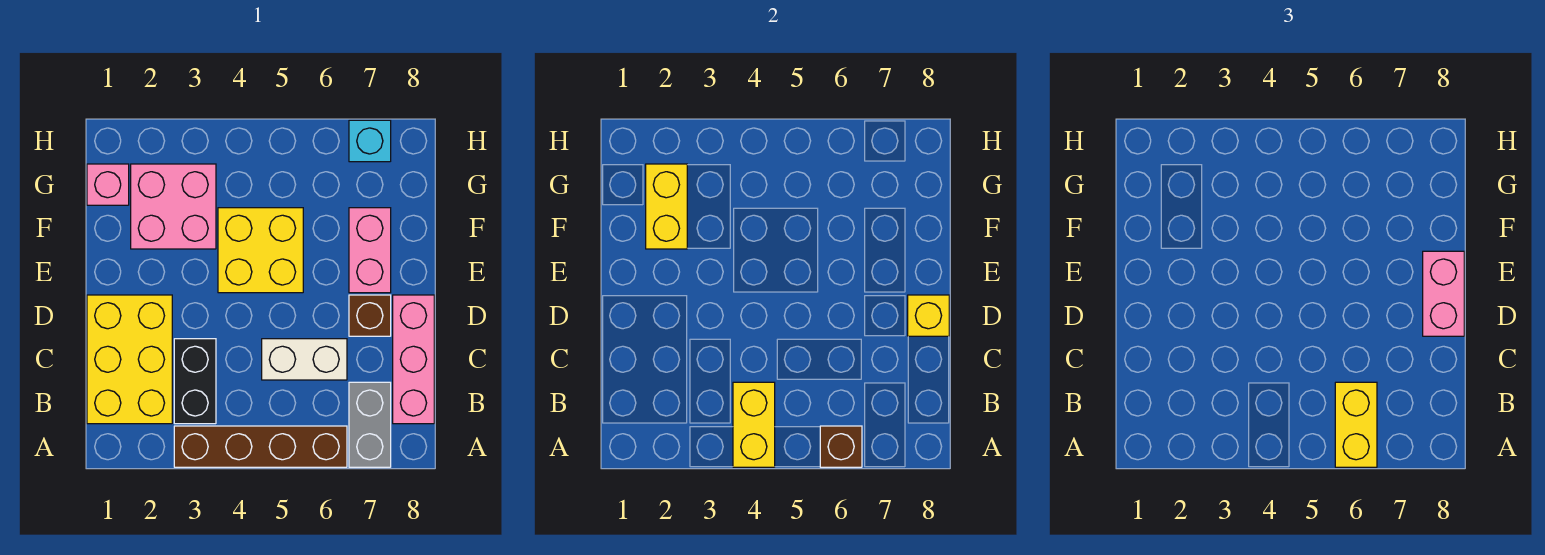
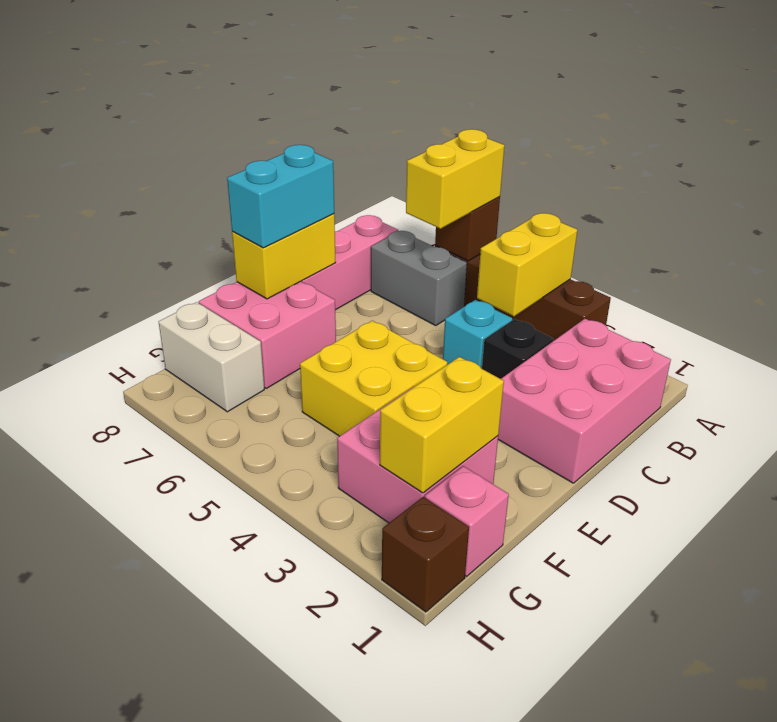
grey brick A7:B7 level 1 -> grey brick B6:B7 level 1
yellow brick B1:D2 level 1 -> pink brick B1:D2 level 1
black brick B3:C3 level 1 -> black brick C3 level 1
white brick C5:C6 level 1 -> white brick G7:G8 level 1
brown brick D7 level 1 -> brown brick H1 level 1
yellow brick D8 level 2 -> yellow brick D8:E8 level 2
pink brick D8:E8 level 3 -> cyan brick D8:E8 level 3
pink brick E7:F7 level 1 -> pink brick E7:F8 level 1
cyan brick H7 level 1 -> cyan brick C4 level 1

